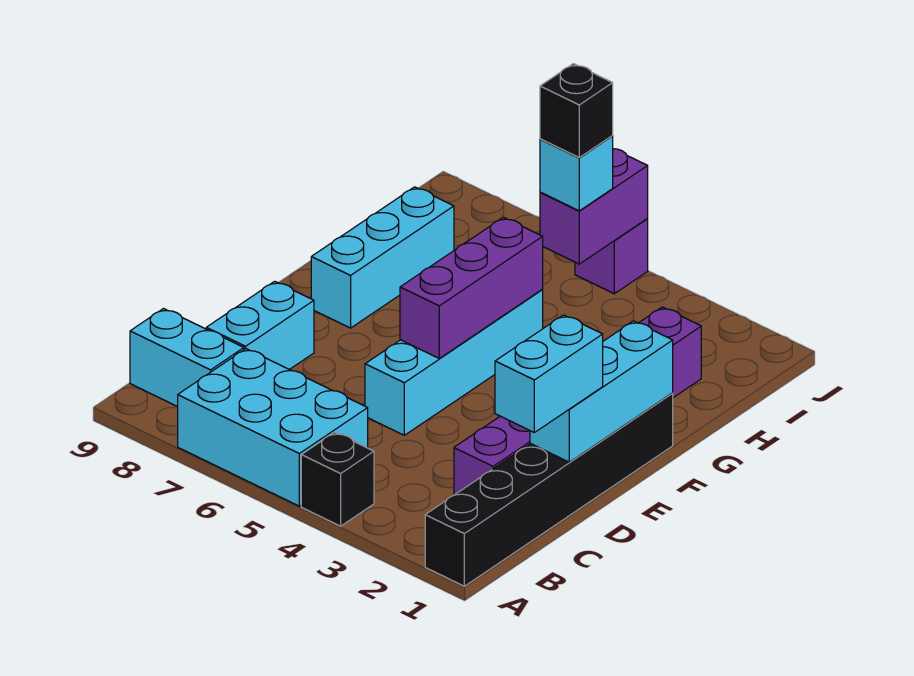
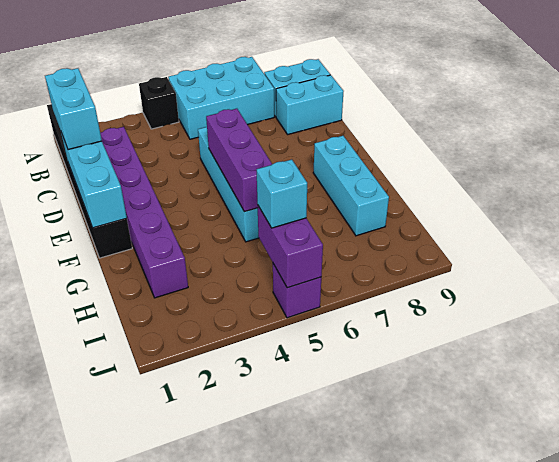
cyan brick C8:D8 level 1 -> cyan brick C8:C9 level 1
black brick I5 level 4 -> none

